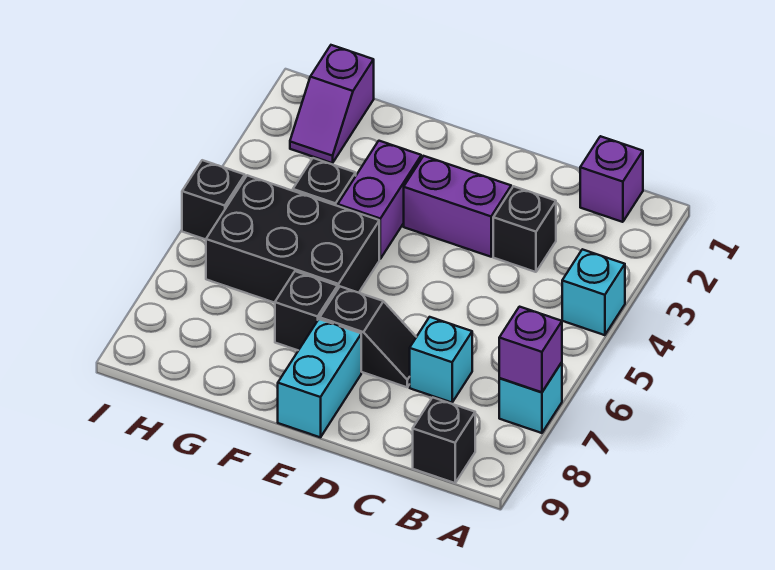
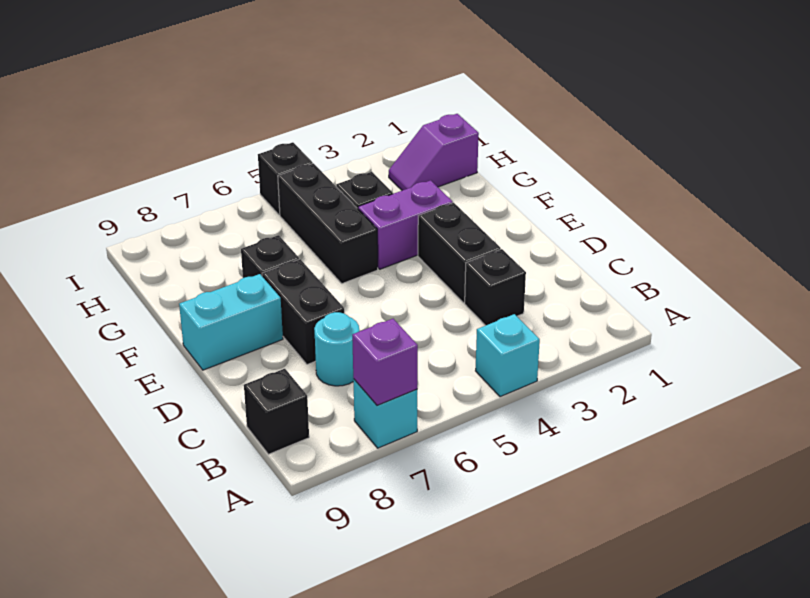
purple brick B1 level 1 -> none
cyan brick C7 level 1 -> cyan round brick C7 level 1
purple brick D3:E3 level 1 -> black brick D3:E3 level 1
black slope D7:E7 level 1 top E -> black brick D7:E7 level 1
black brick F5:H6 level 1 -> black brick F5:H5 level 1

